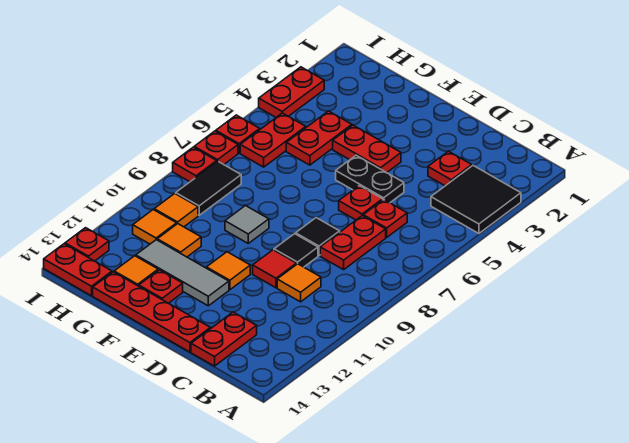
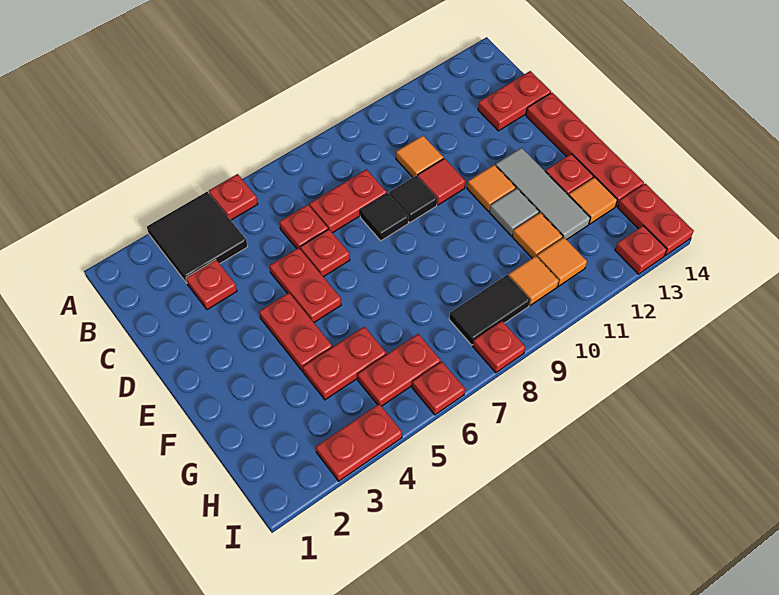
black plate D5:E5 level 1 -> red plate D5:E5 level 1
grey tile F9 level 1 -> grey tile F11 level 1
red plate I7 level 1 -> red plate A5 level 1

